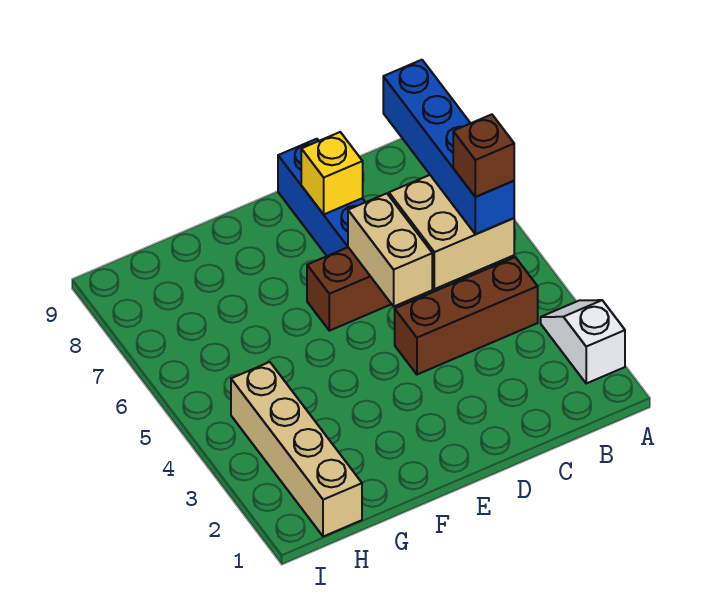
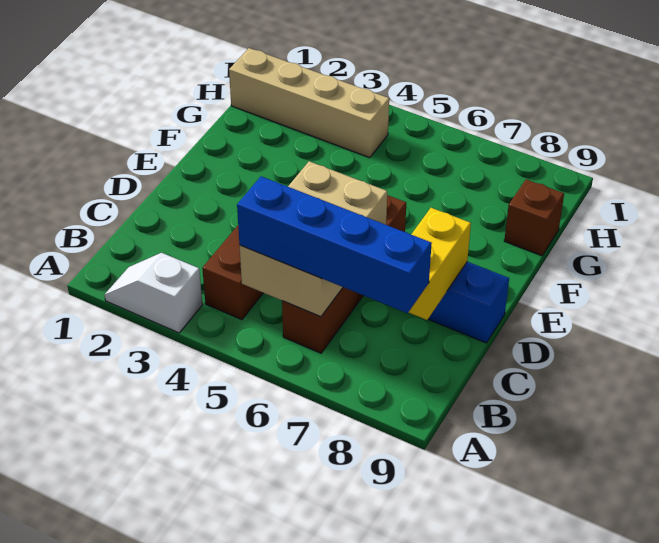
white slope A2:A3 level 1 top 2 -> white slope A2:A3 level 1 top 3
brown brick B5 level 4 -> brown brick G9 level 1
yellow brick D8 level 2 -> yellow brick C8:D8 level 2

